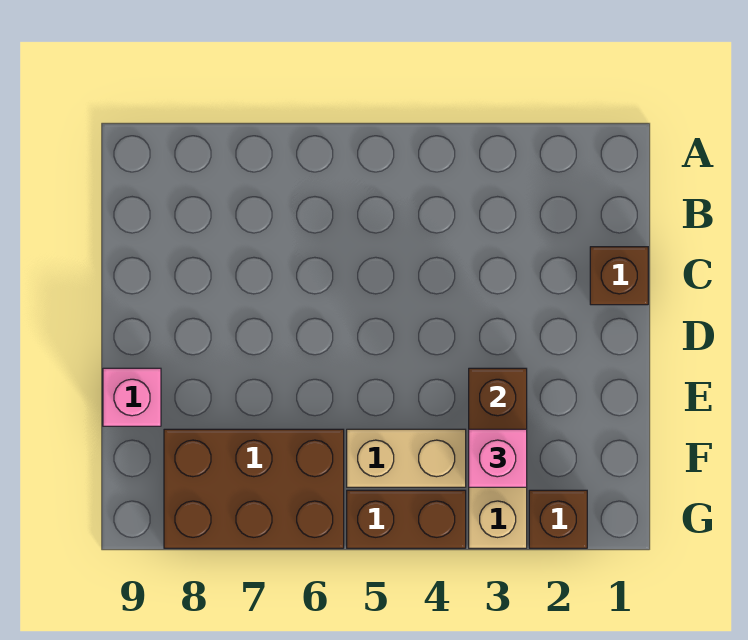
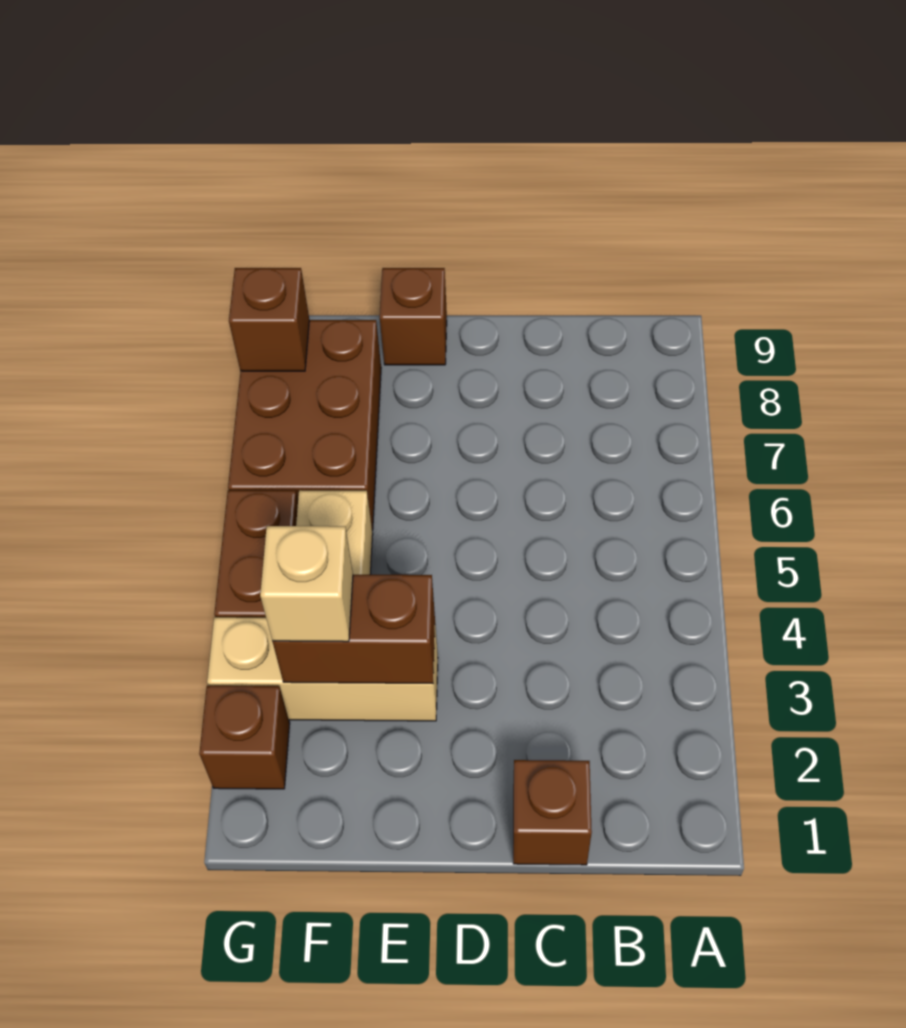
pink brick E9 level 1 -> brown brick E9 level 1
pink brick F3 level 3 -> tan brick F3 level 3
none -> brown brick G8 level 2

